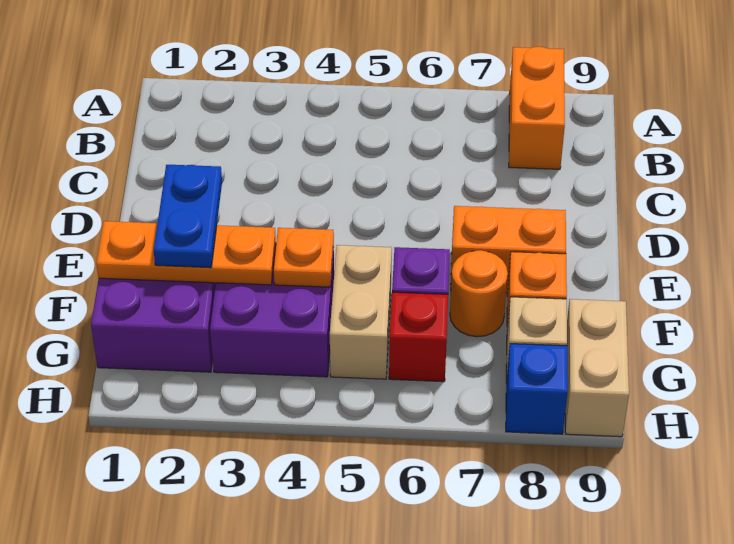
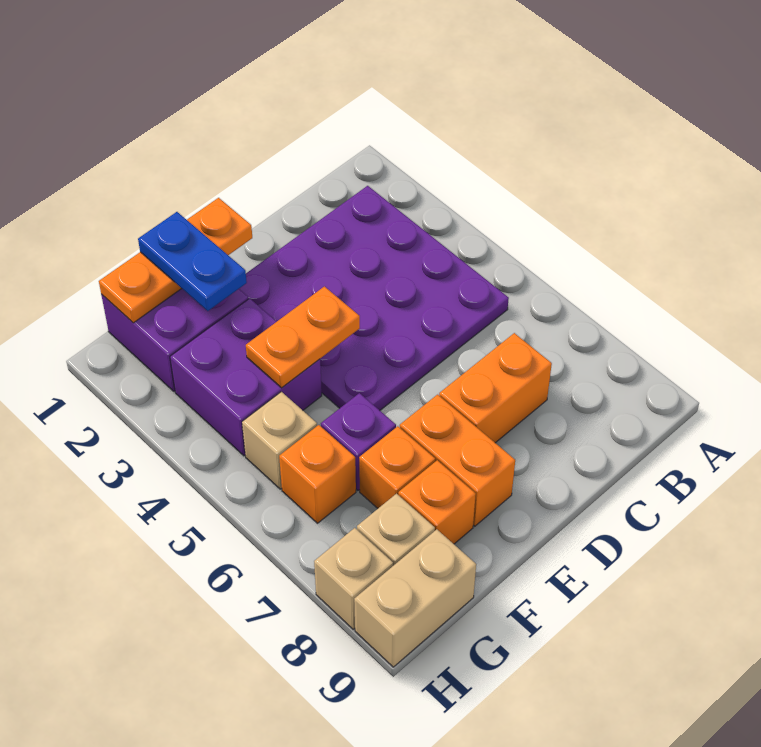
orange brick A8:B8 level 1 -> orange brick C7:D7 level 1
none -> purple plate B2:E5 level 1
blue plate E2:F2 level 3 -> blue plate F1:F2 level 3
orange plate F1:F3 level 2 -> orange plate E1:G1 level 2
orange plate F4 level 2 -> orange plate E4:F4 level 2
tan brick F5:G5 level 1 -> tan brick G5 level 1
orange round brick F7 level 1 -> orange brick F7 level 1
red brick G6 level 1 -> orange brick G6 level 1
blue brick H8 level 1 -> tan brick H8 level 1

